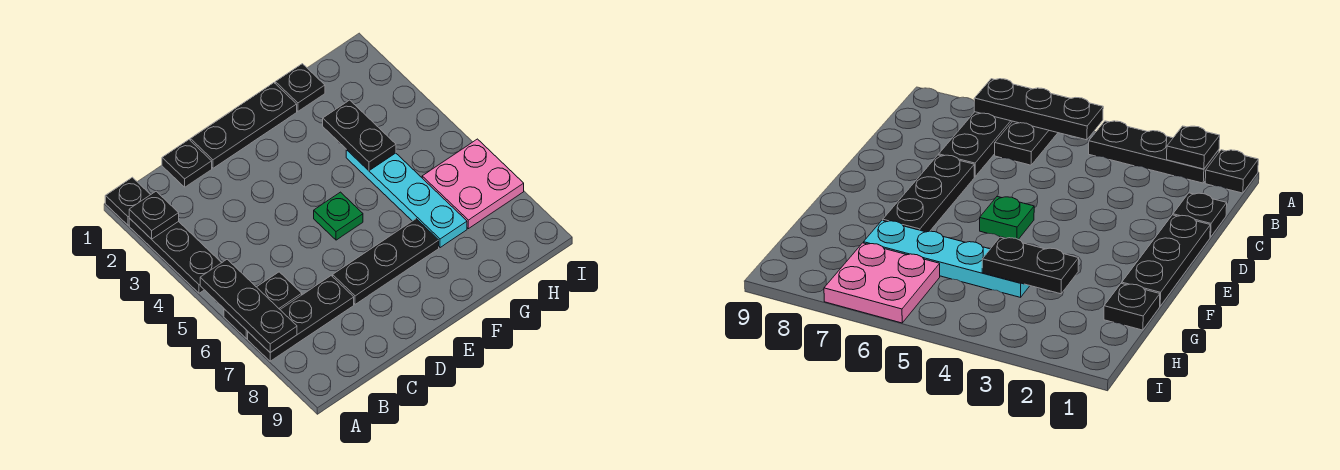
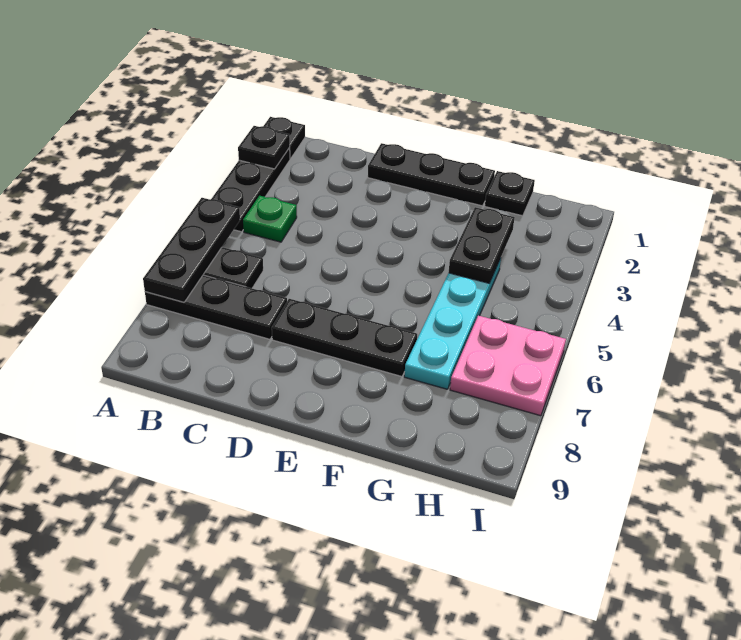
black plate C1 level 1 -> none
green plate E5 level 1 -> green plate B4 level 1

